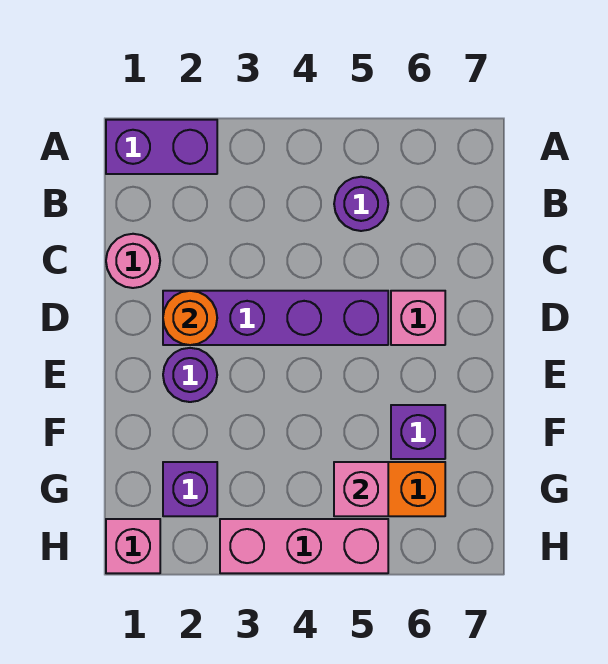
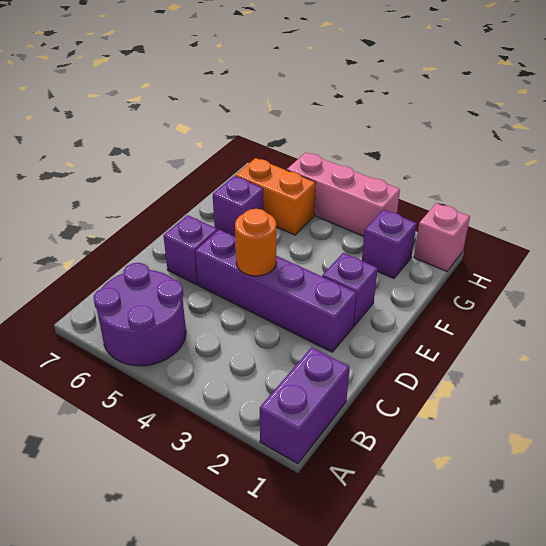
purple brick A1:A2 level 1 -> purple brick A1:B1 level 1
purple round brick B5 level 1 -> purple round brick A5:B6 level 1
pink round brick C1 level 1 -> none
orange round brick D2 level 2 -> orange round brick D4 level 2
pink brick D6 level 1 -> purple brick D6 level 1
purple round brick E2 level 1 -> purple brick E2 level 1
pink brick G5 level 2 -> none

